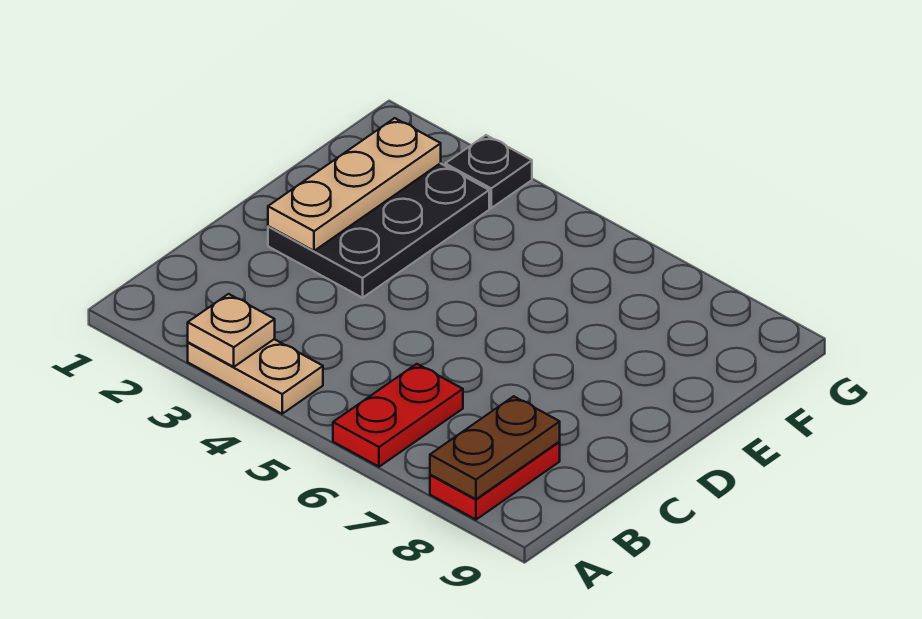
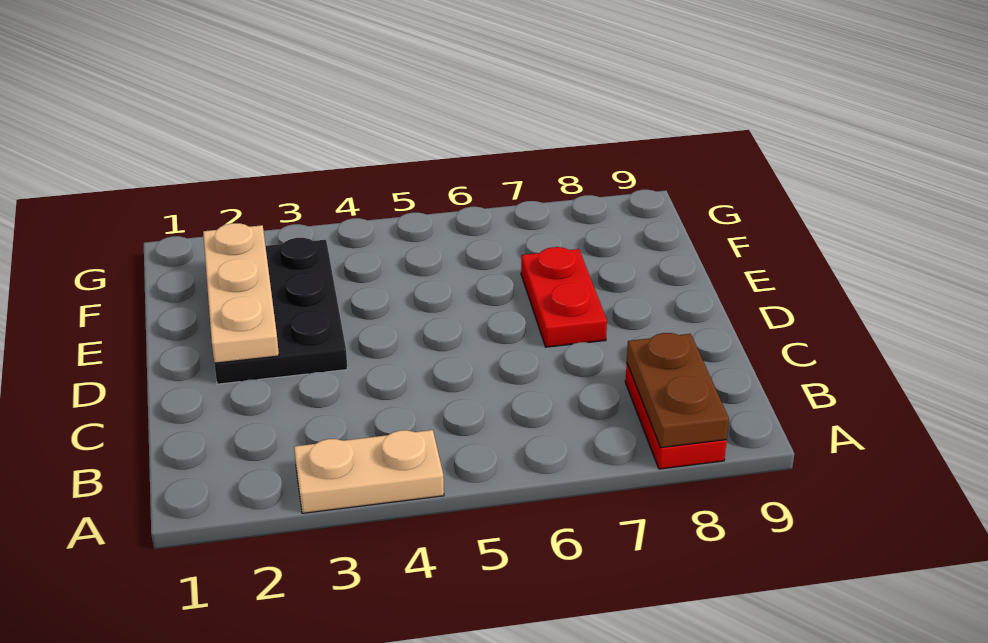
tan plate A3 level 2 -> none
red plate A6:B6 level 1 -> red plate D7:E7 level 1
black plate G3 level 1 -> none

